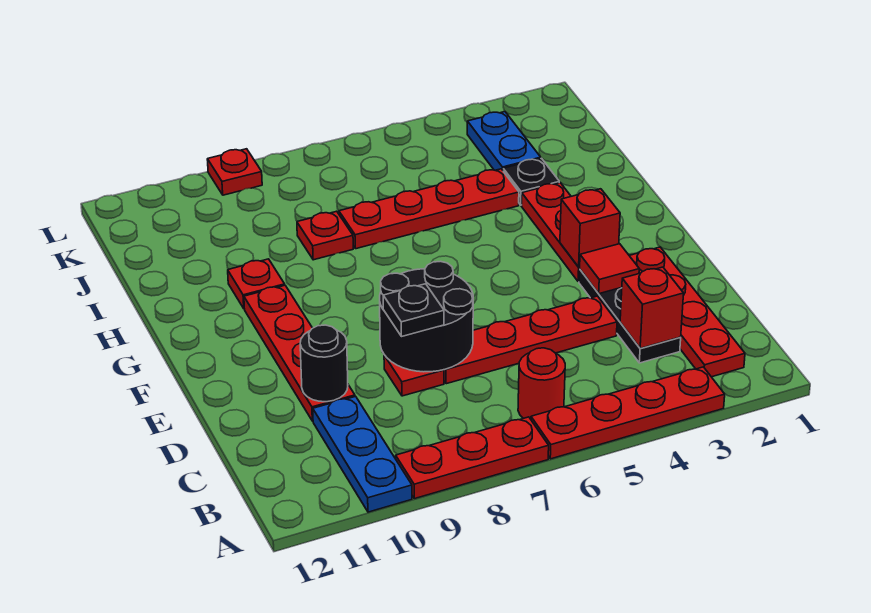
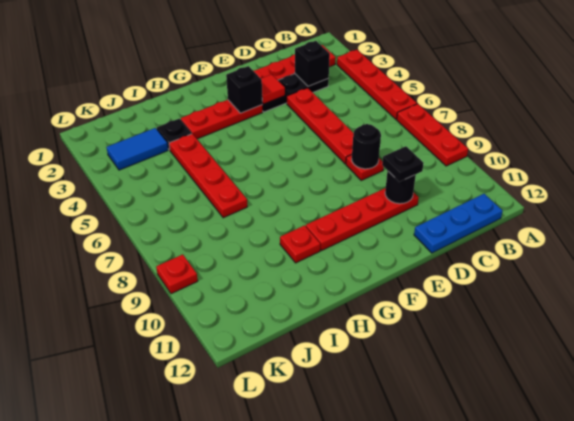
blue plate A10:C10 level 1 -> blue plate B12:D12 level 1
red round brick B6 level 1 -> none
red brick C3 level 2 -> black brick C3 level 2
black round brick D7:E8 level 2 -> black round brick D8 level 2
black plate D8 level 3 -> black plate D10 level 3
red brick F3 level 2 -> black brick F3 level 2
red plate I8 level 1 -> none
blue plate J3:K3 level 1 -> blue tile J3:K3 level 1

